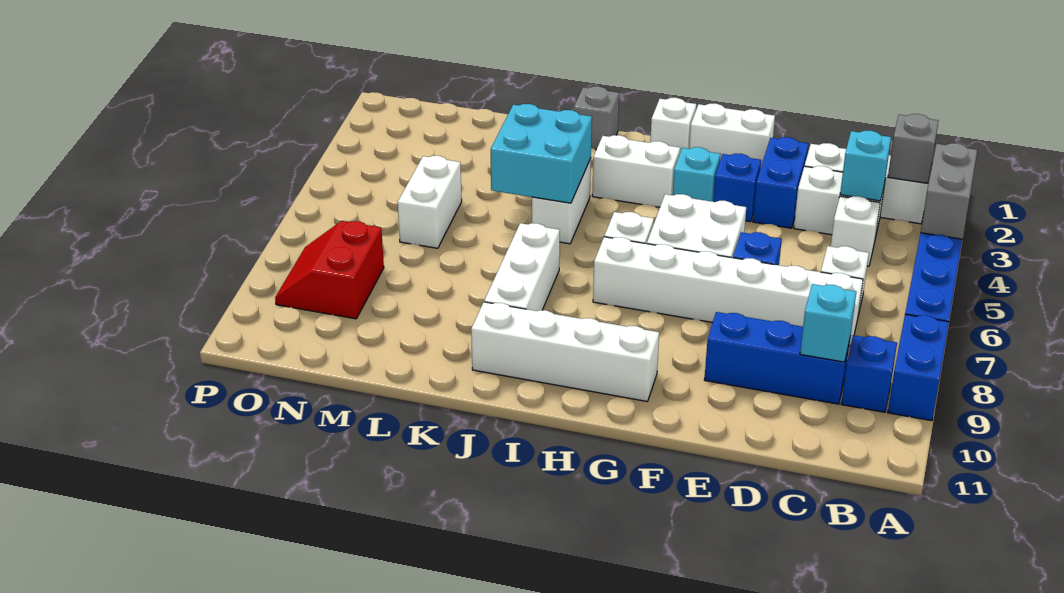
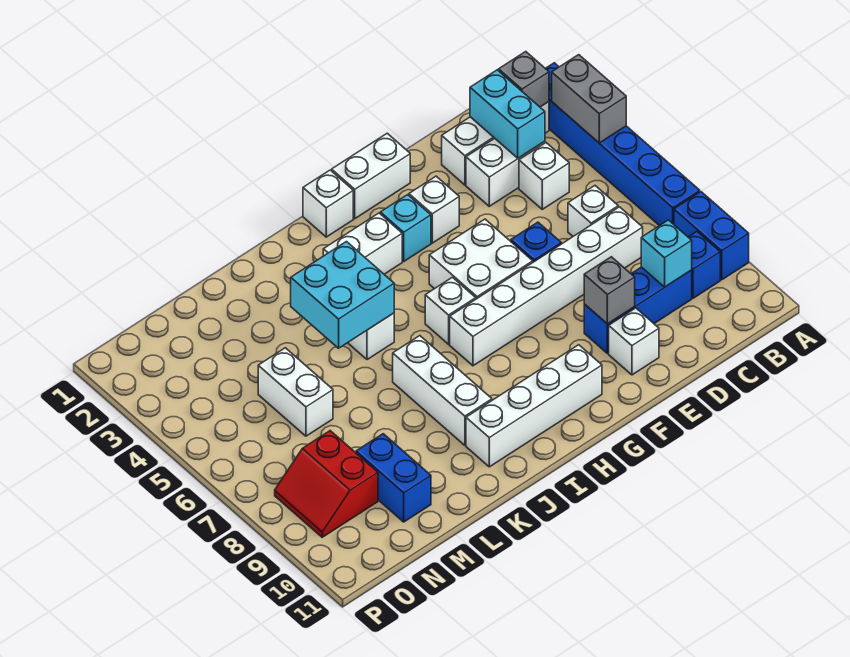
cyan brick C3 level 2 -> cyan brick C2:C3 level 2
blue brick E2:E3 level 1 -> blue brick M9:M10 level 1
none -> white brick E10 level 1
blue brick F3 level 1 -> white brick F3 level 1
grey brick J1 level 1 -> grey brick E9 level 2

